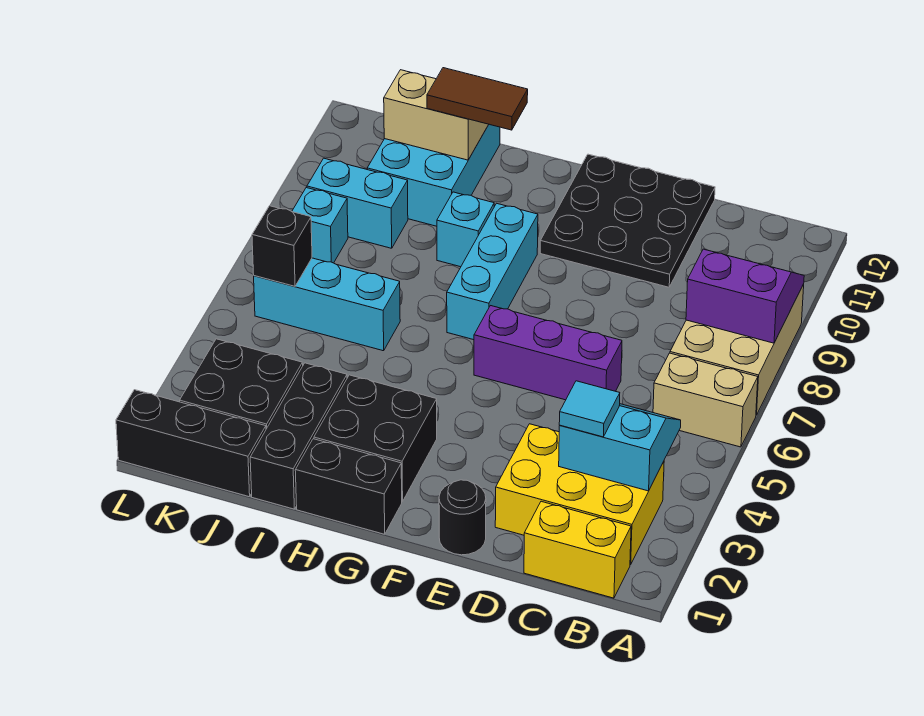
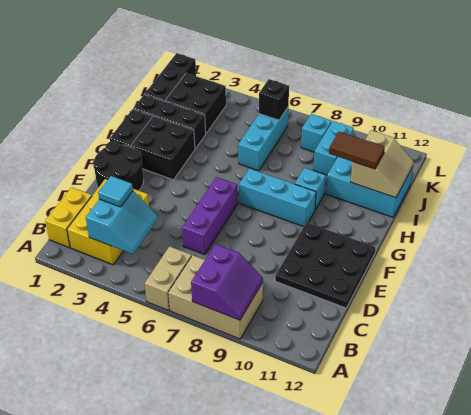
black round brick E1 level 1 -> black round brick E1:F2 level 1
brown tile H11:I11 level 3 -> brown tile I10:I11 level 3

